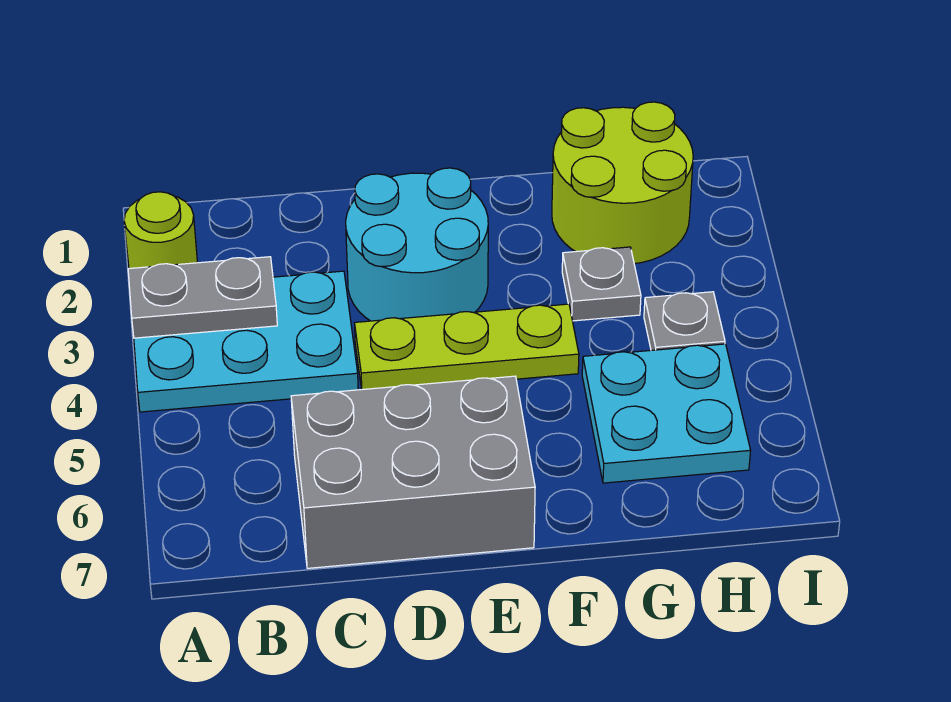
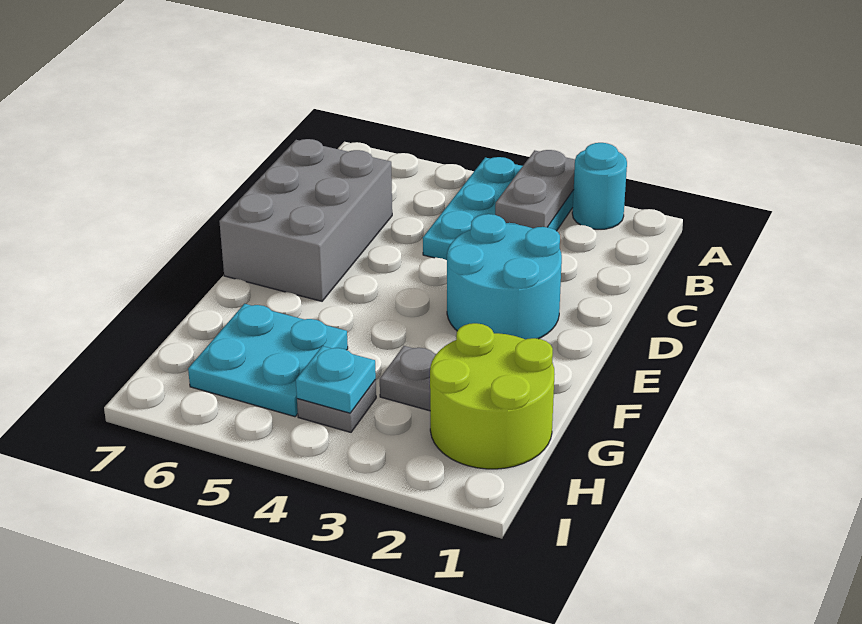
lime round brick A2 level 1 -> cyan round brick A2 level 1
lime plate D4:F4 level 1 -> none
none -> cyan plate H4 level 2

